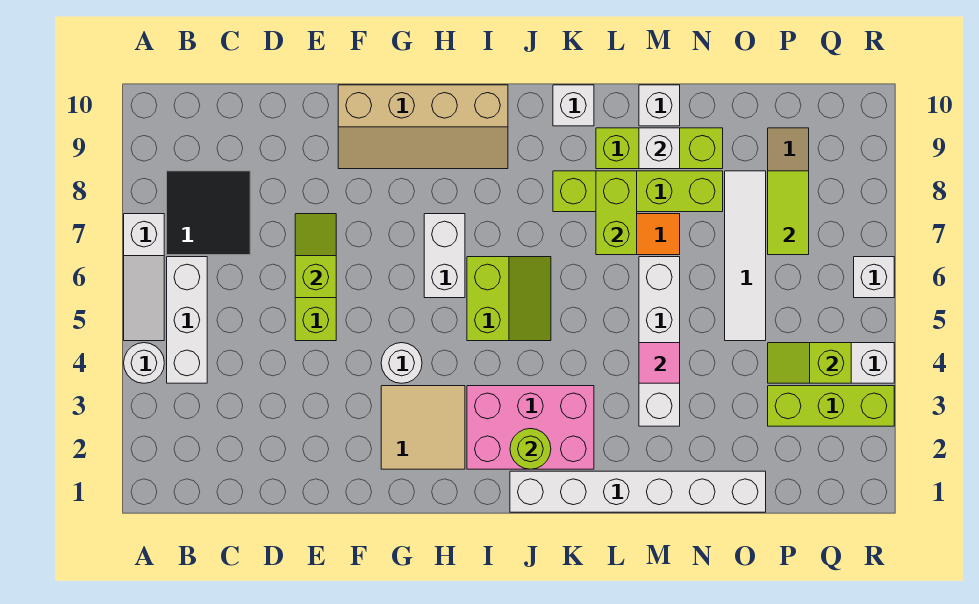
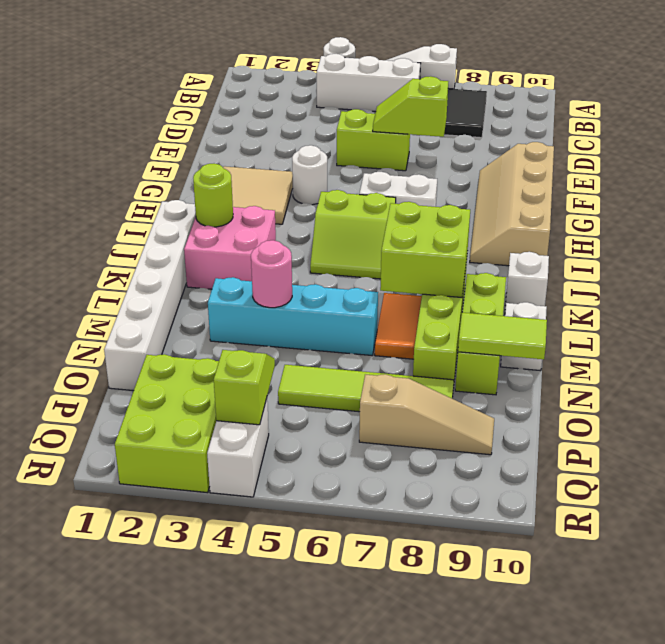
lime slope E6:E7 level 2 top 6 -> lime slope E6:E7 level 2 top 7
pink brick I2:K3 level 1 -> pink brick J2:K3 level 1
lime brick L7:L8 level 2 -> lime brick K7:L8 level 2
white brick M3:M6 level 1 -> cyan brick M3:M6 level 1
pink tile M4 level 2 -> pink round brick M4 level 2
white brick M9 level 2 -> none
white tile O5:O8 level 1 -> lime tile O5:O8 level 1
lime brick P3:R3 level 1 -> lime brick P2:R3 level 1
lime tile P7:P8 level 2 -> lime tile N9:N10 level 2
white brick R6 level 1 -> none

